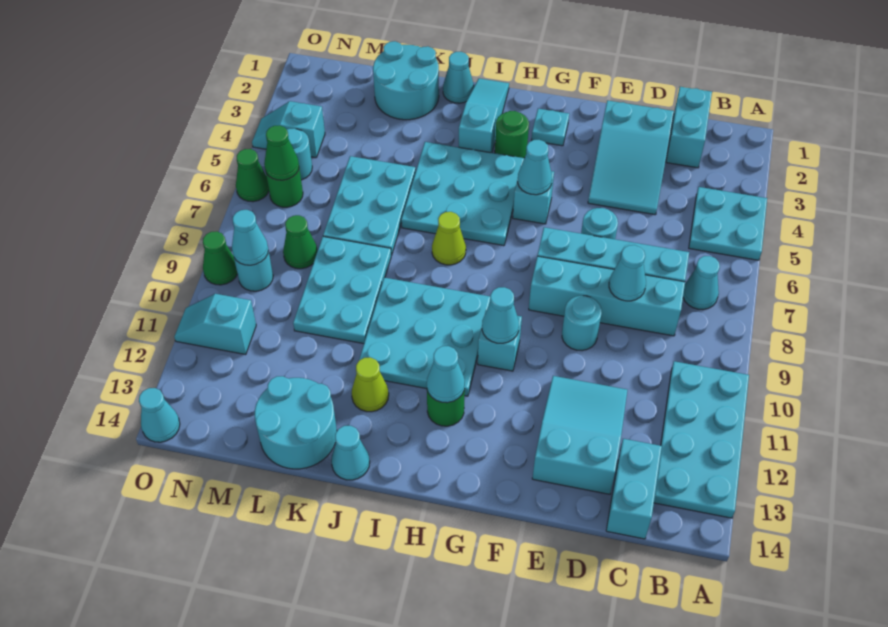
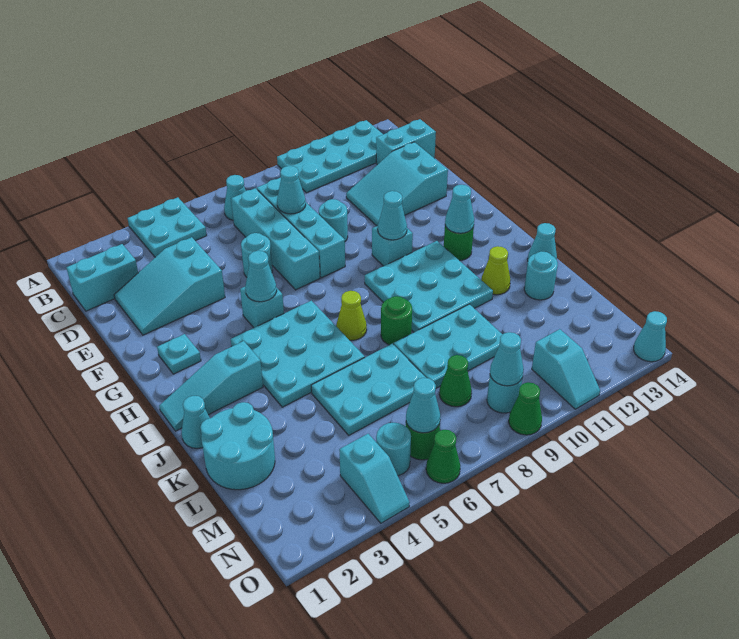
cyan slope D2:E4 level 1 top 2 -> cyan slope D2:E4 level 1 top 4
green round brick H3 level 1 -> green round brick J8 level 1
cyan round brick K13:L14 level 1 -> cyan round brick K13 level 1
green cone N6 level 2 -> cyan cone N6 level 2

